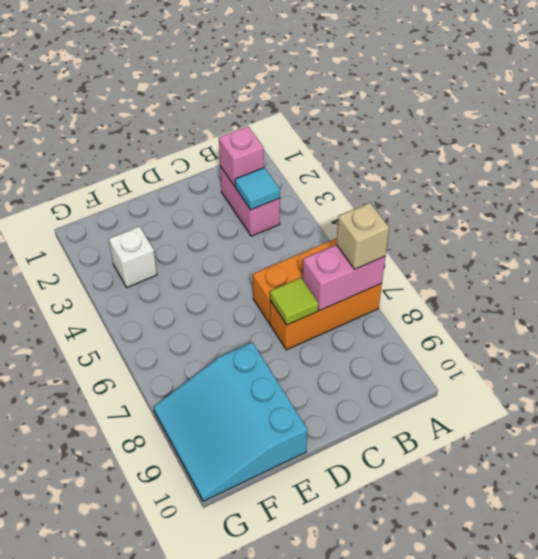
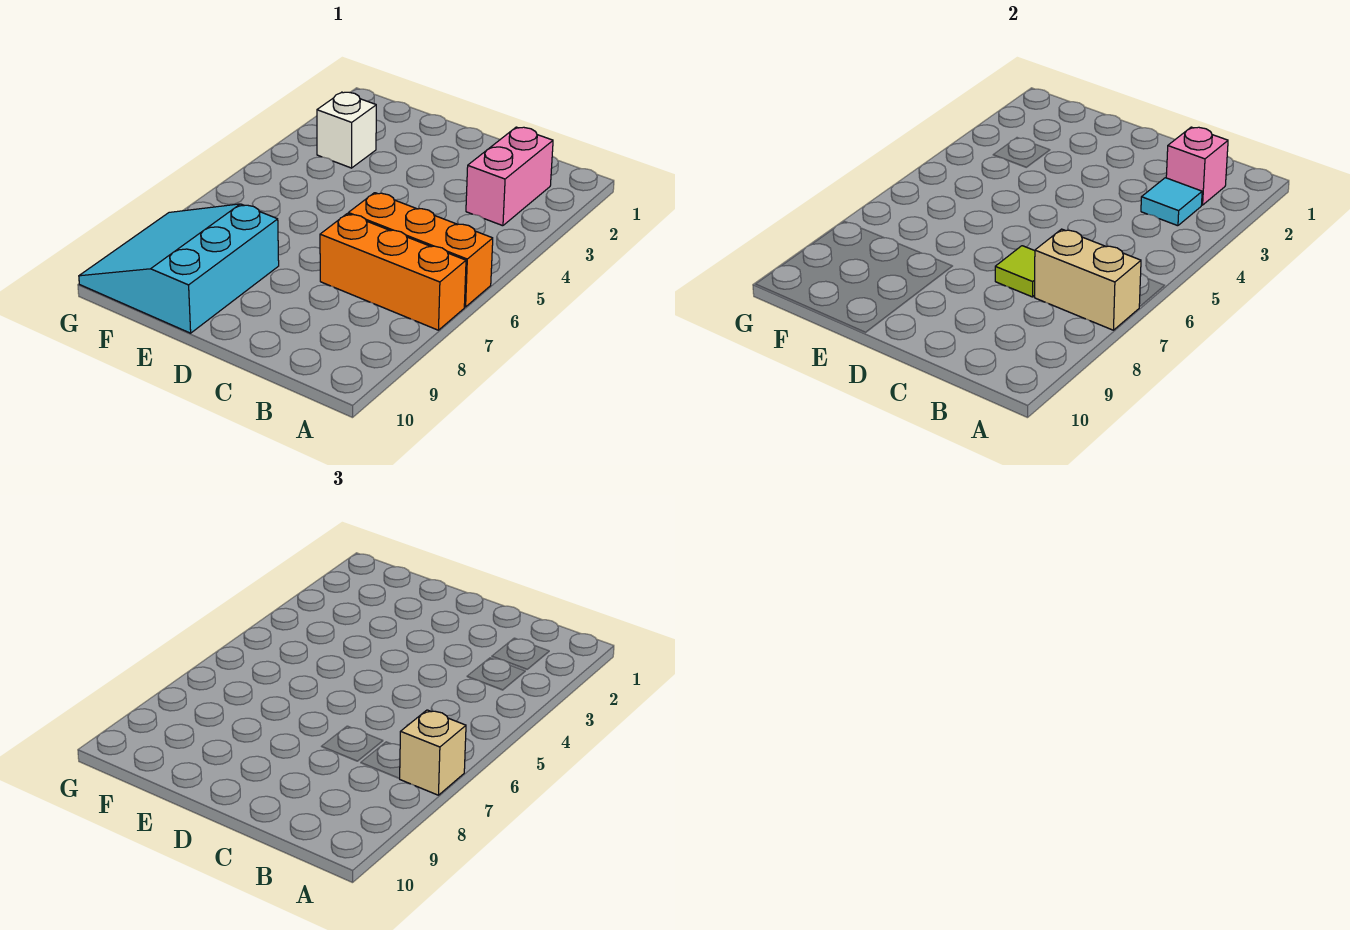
pink brick A7:B7 level 2 -> tan brick A7:B7 level 2

